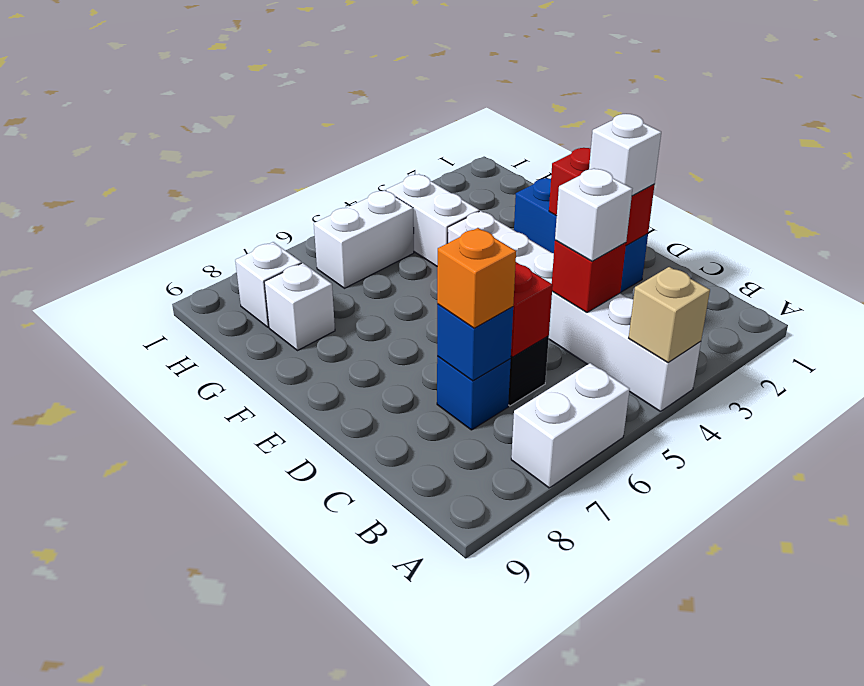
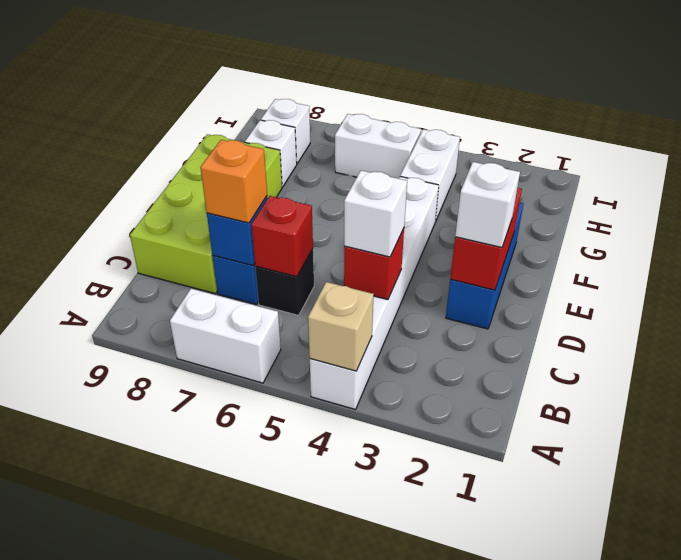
none -> lime brick C8:F9 level 1

